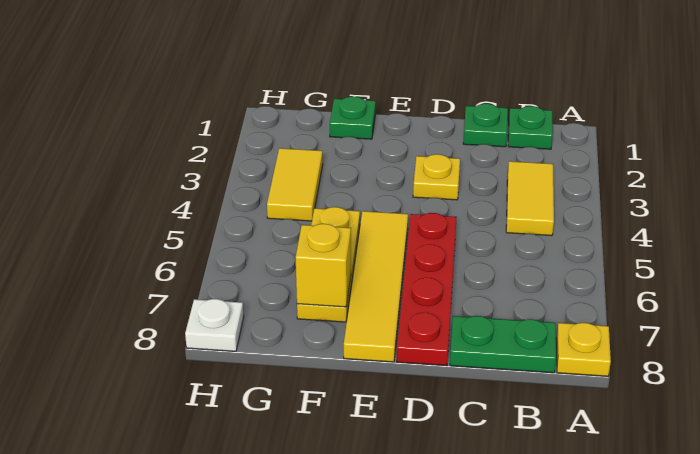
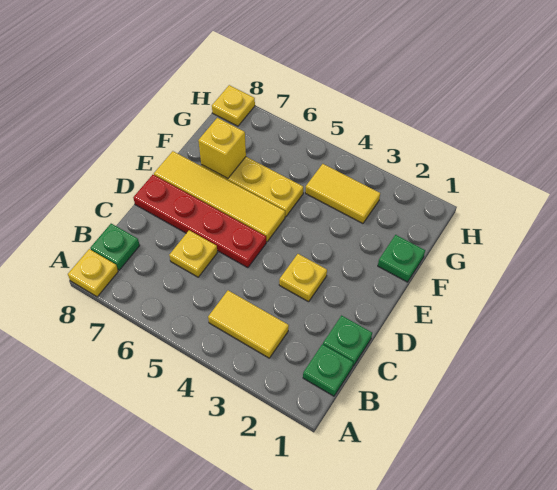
green plate B8:C8 level 1 -> green plate B8 level 1
none -> yellow plate C6 level 1
white plate H8 level 1 -> yellow plate H8 level 1

